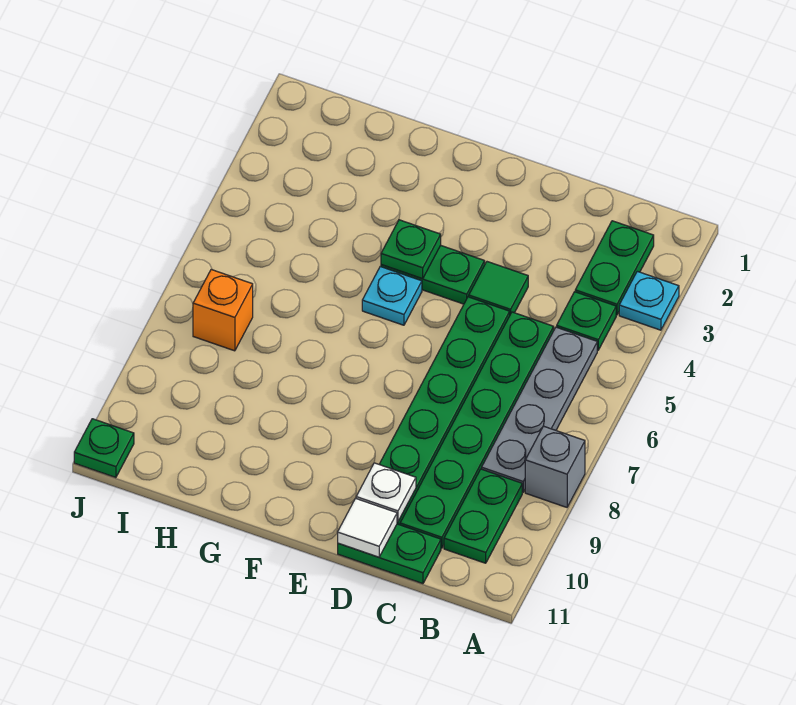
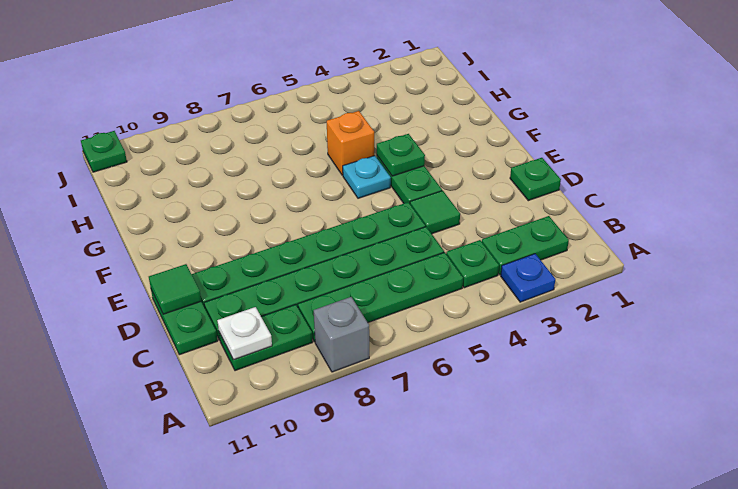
cyan plate A3 level 1 -> blue plate A3 level 1
grey plate B5:B8 level 1 -> green plate B5:B8 level 1
none -> green plate D1 level 1
white plate D10 level 2 -> white plate B10 level 2
white tile D11 level 2 -> green tile D11 level 2
orange brick I7 level 1 -> orange brick G5 level 1

